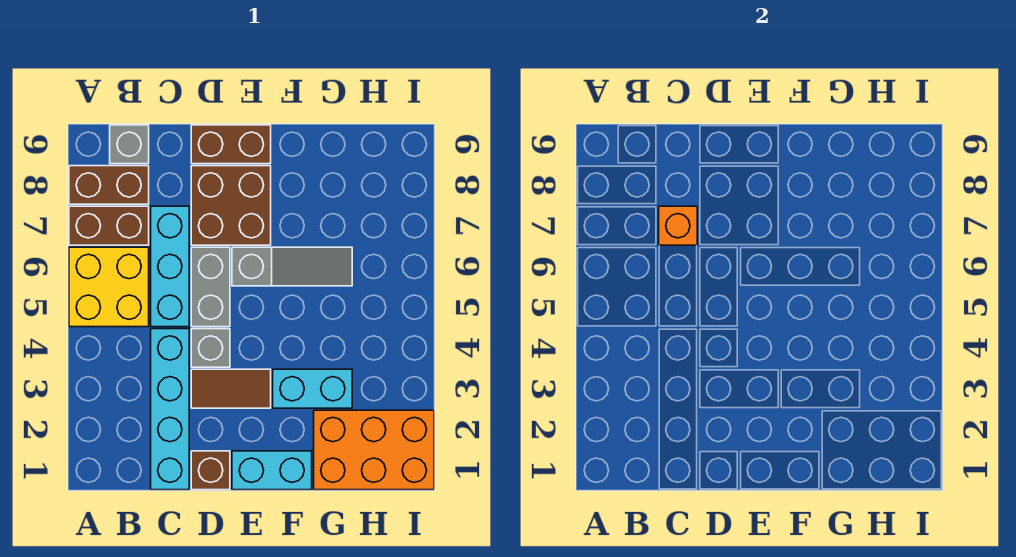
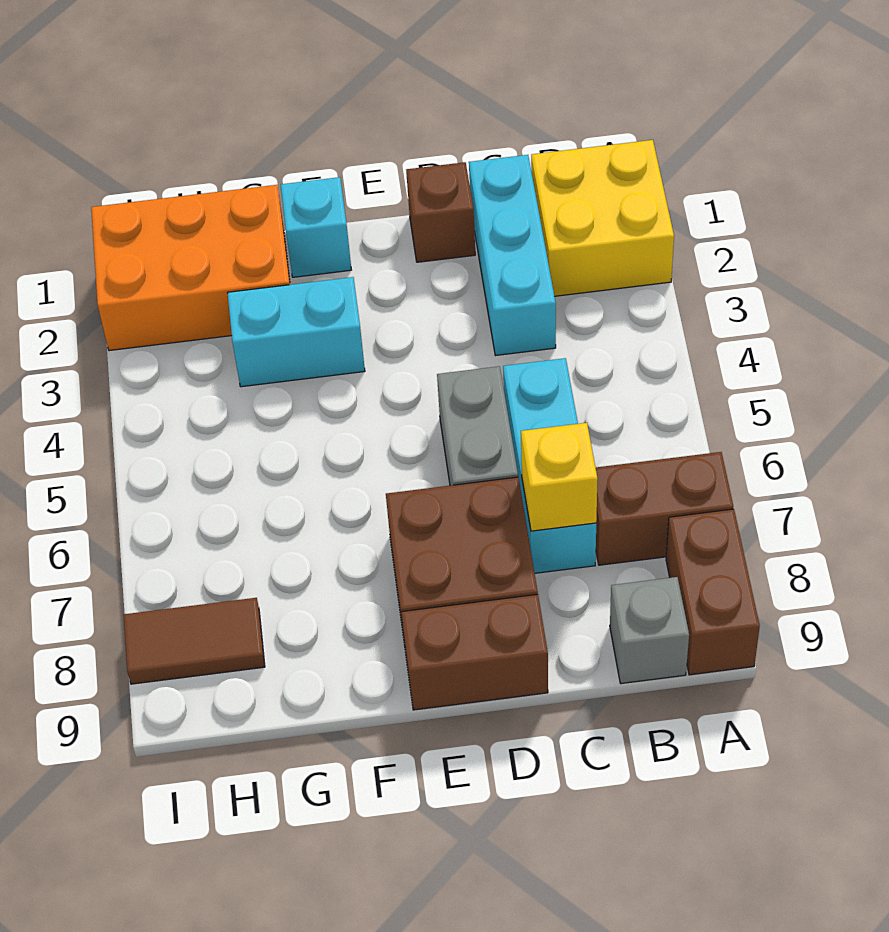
yellow brick A5:B6 level 1 -> yellow brick A1:B2 level 1
brown brick A8:B8 level 1 -> brown brick A8:A9 level 1
cyan brick C1:C4 level 1 -> cyan brick C1:C3 level 1
orange brick C7 level 2 -> yellow brick C7 level 2
brown tile D3:E3 level 1 -> brown tile H8:I8 level 1
grey brick D4 level 1 -> none
cyan brick E1:F1 level 1 -> cyan brick F1 level 1
grey slope E6:G6 level 1 top E -> none

